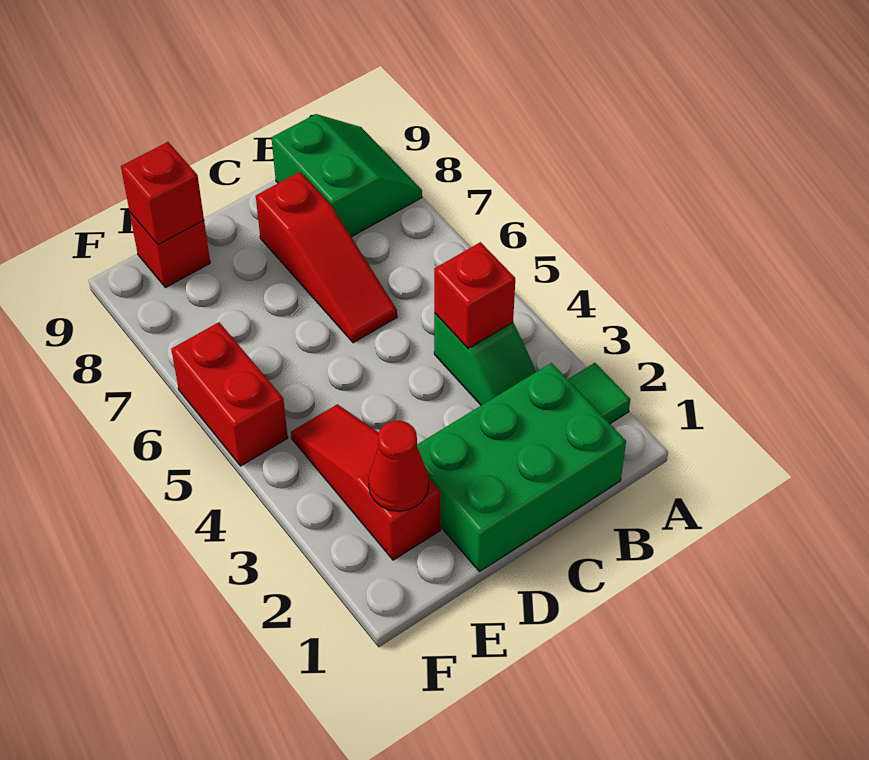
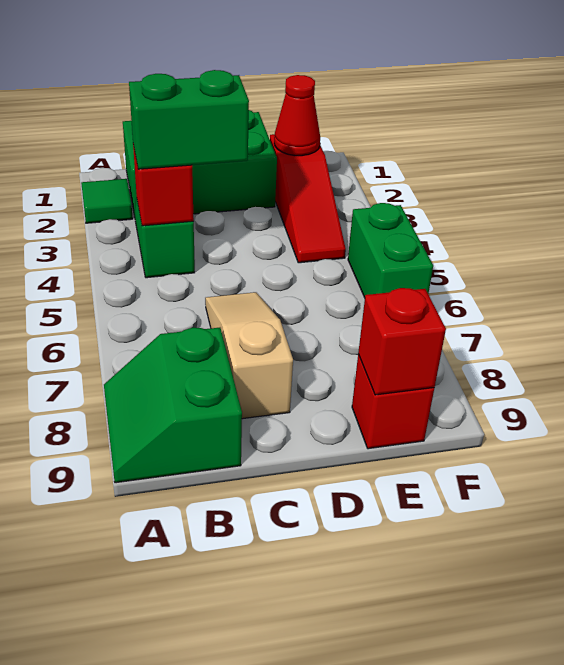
none -> green brick B4:C4 level 3
red slope C6:C8 level 1 top 8 -> tan slope C6:C8 level 1 top 8
red brick F5:F6 level 1 -> green brick F5:F6 level 1

